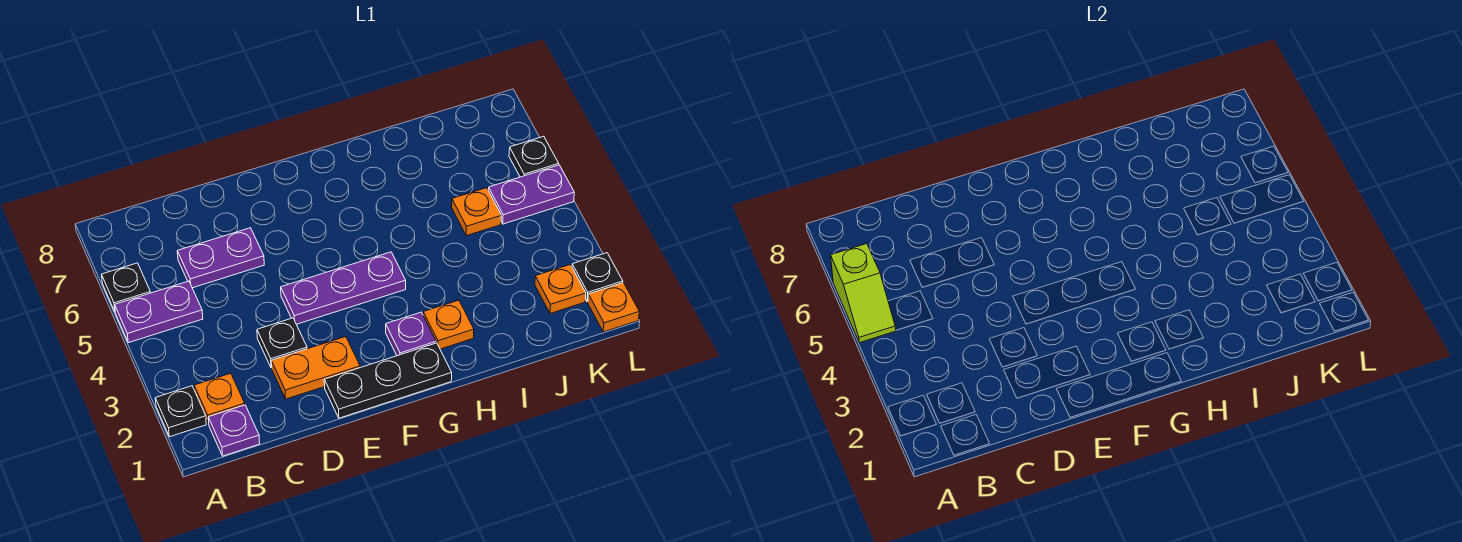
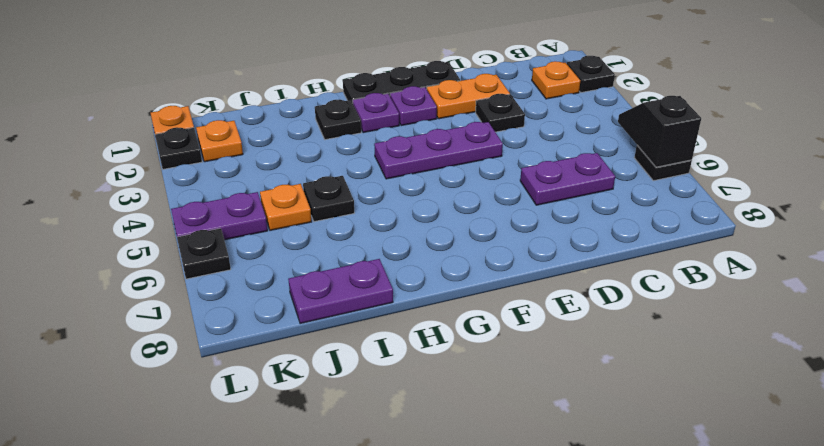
purple plate A5:B5 level 1 -> purple plate I8:J8 level 1
lime slope A5:A6 level 2 top 6 -> black slope A5:A6 level 2 top 6
purple plate B1 level 1 -> purple plate F2 level 1
orange plate H2 level 1 -> black plate H2 level 1
none -> black plate I5 level 1

